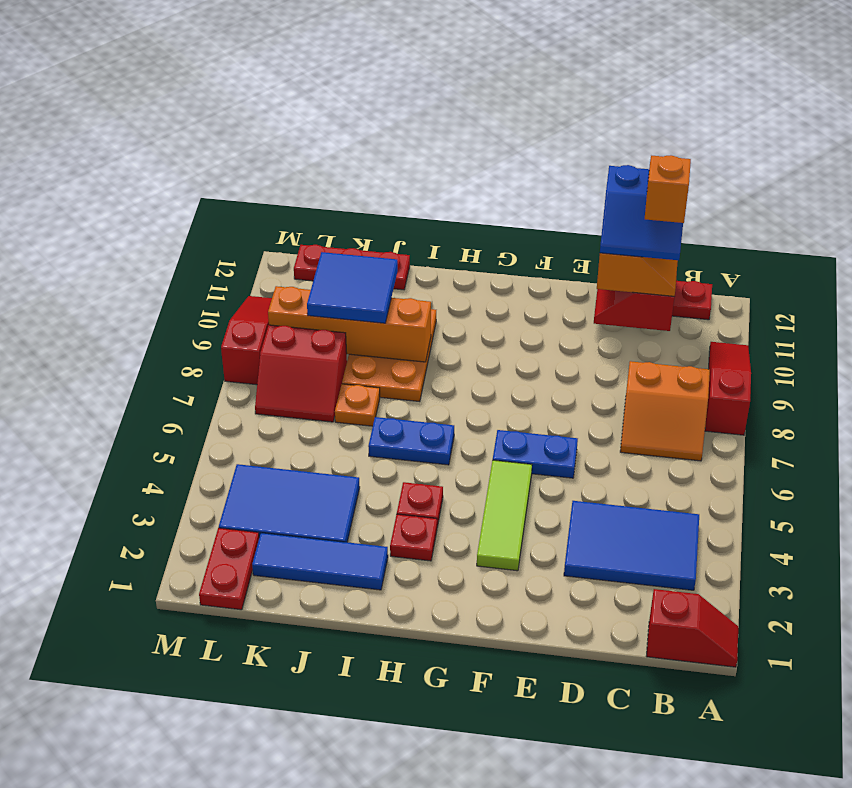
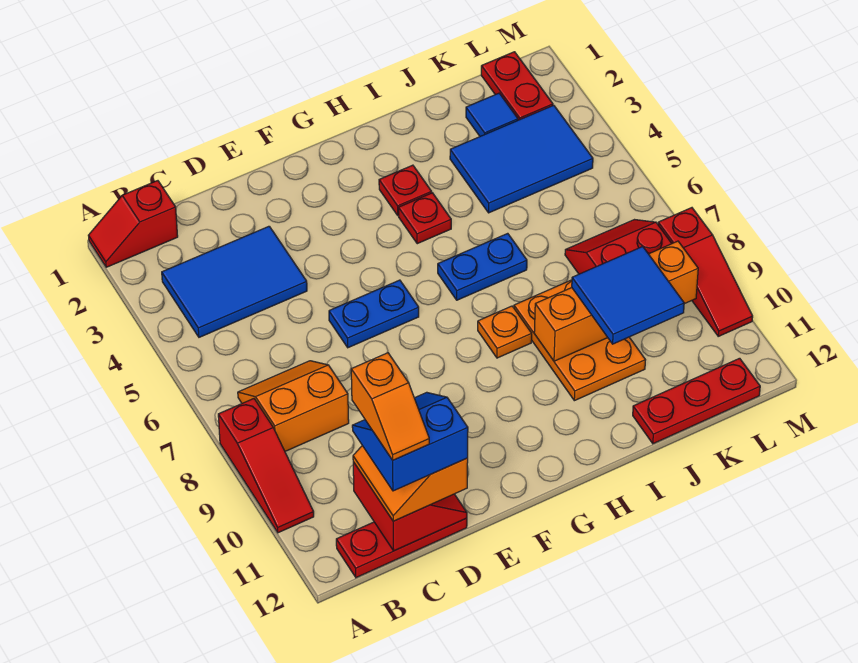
lime tile F3:F5 level 1 -> none
blue tile I2:K2 level 1 -> blue tile K2 level 1
orange plate J7 level 1 -> orange plate H8 level 1

